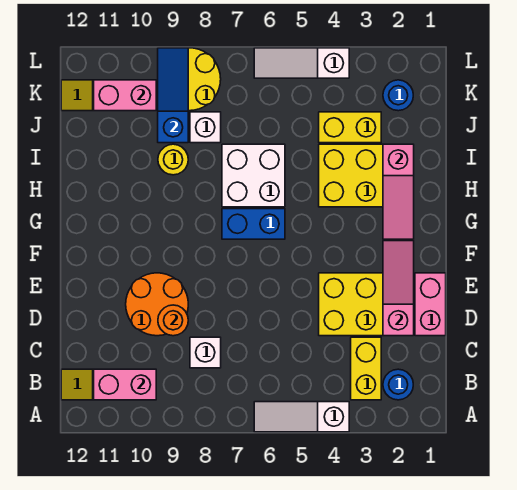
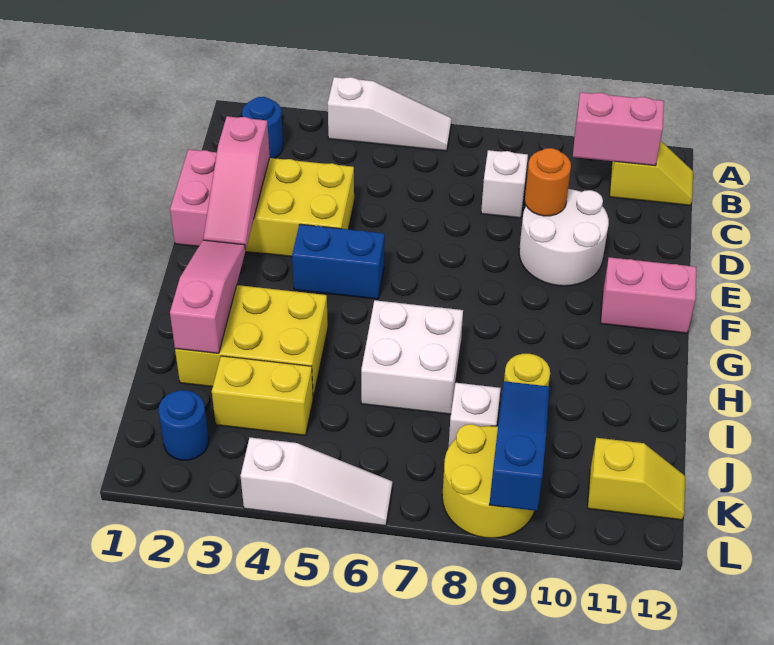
yellow brick B3:C3 level 1 -> none
orange round brick D9:E10 level 1 -> white round brick D9:E10 level 1
blue brick G6:G7 level 1 -> blue brick F4:F5 level 1
blue slope J9:L9 level 2 top J -> blue slope J9:L9 level 2 top L
pink brick K10:K11 level 2 -> pink brick F11:F12 level 1

